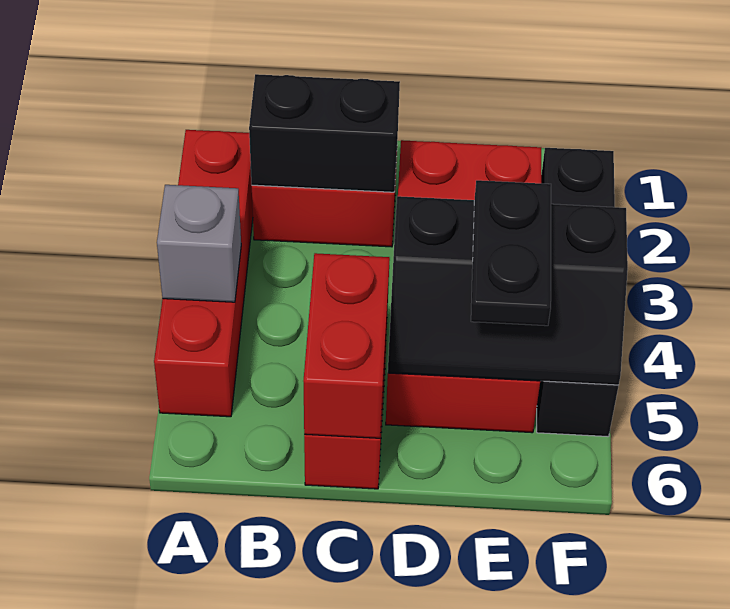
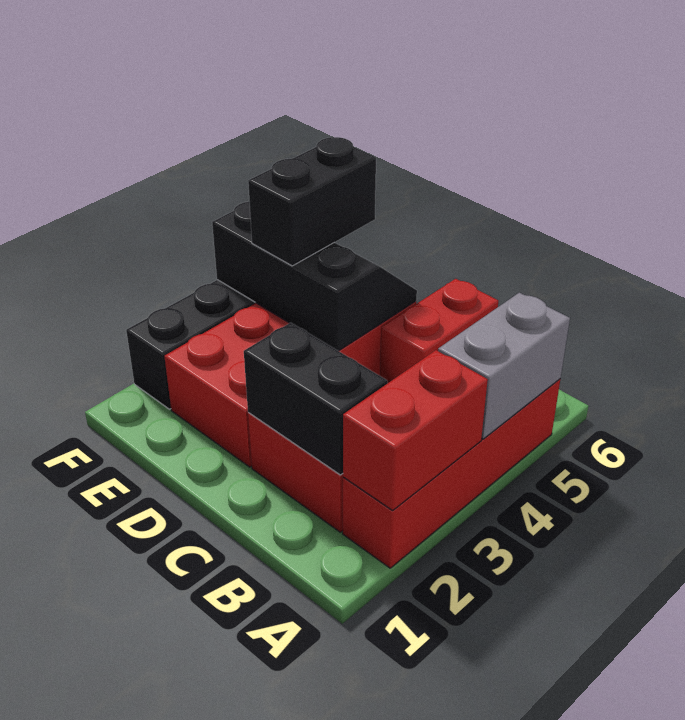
grey brick A4 level 2 -> grey brick A4:A5 level 2
red brick C5:C6 level 2 -> red brick A2:A3 level 2
black plate E4:E5 level 3 -> black brick E4:E5 level 3

